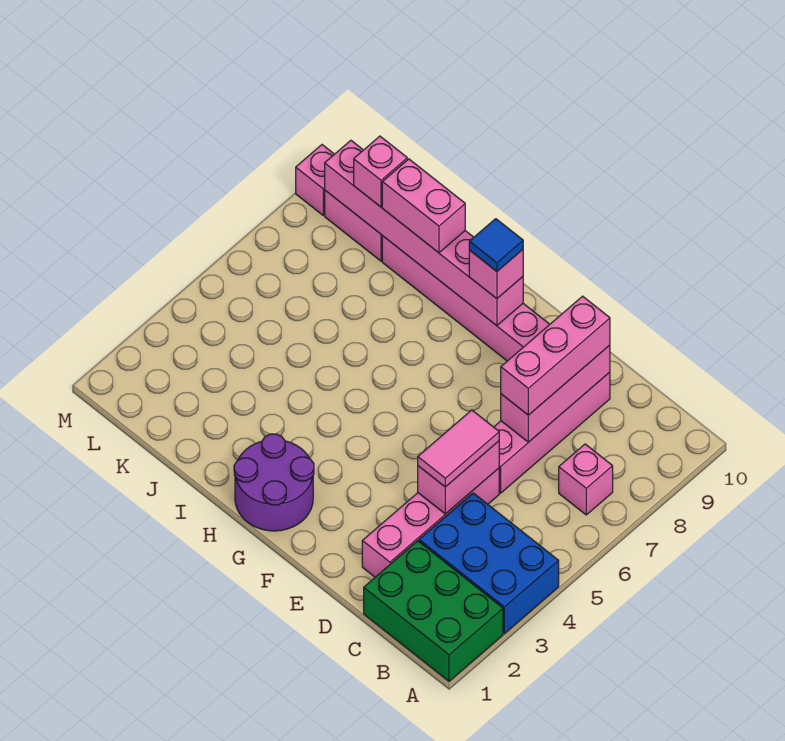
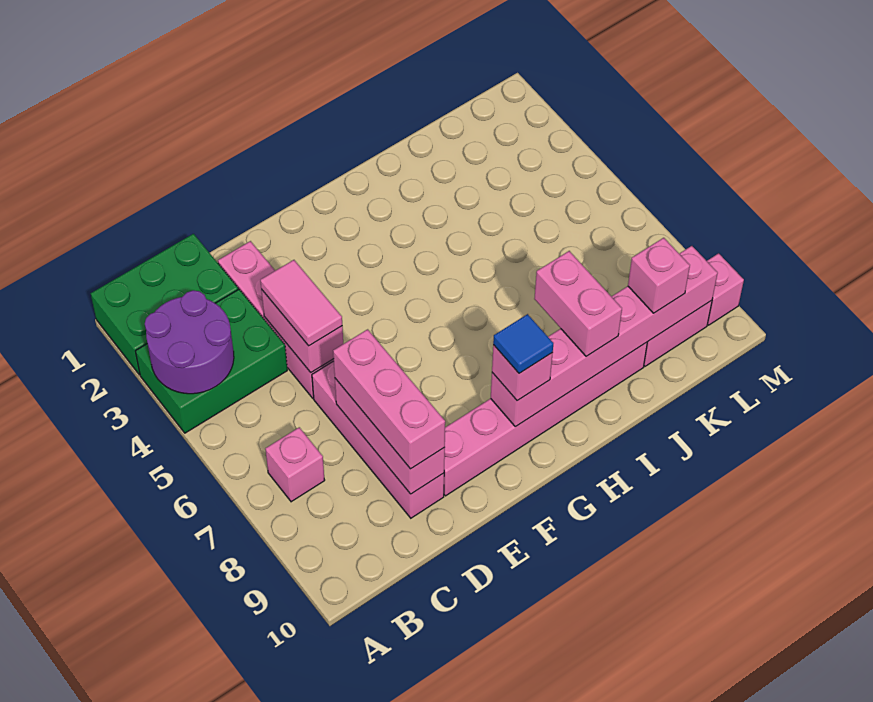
blue brick A3:C4 level 1 -> green brick A3:C4 level 1
purple round brick G1:H2 level 1 -> purple round brick A3:B4 level 2
pink brick I9:J9 level 3 -> pink brick I8:I9 level 3

